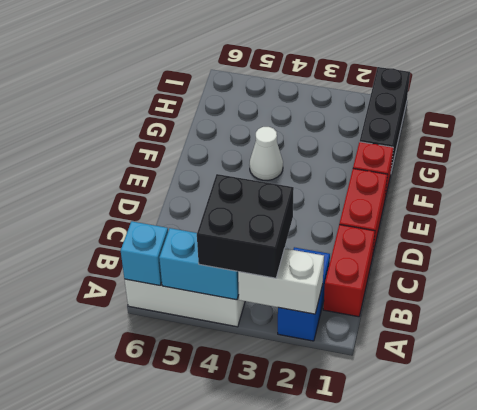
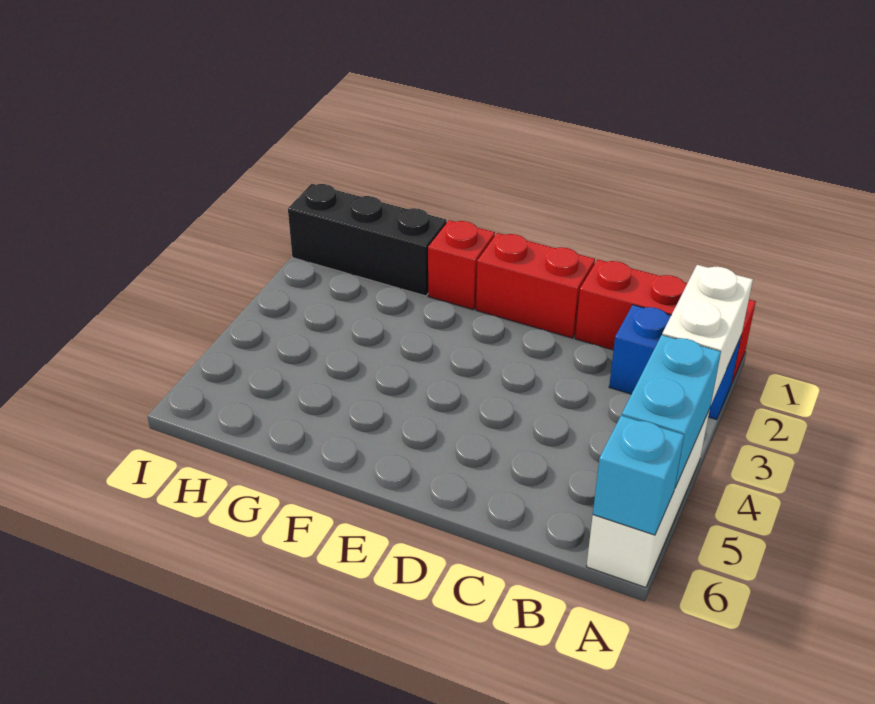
black brick A3:B4 level 3 -> none
red brick B1:C1 level 1 -> red brick A1:C1 level 1
white cone F4 level 1 -> none

